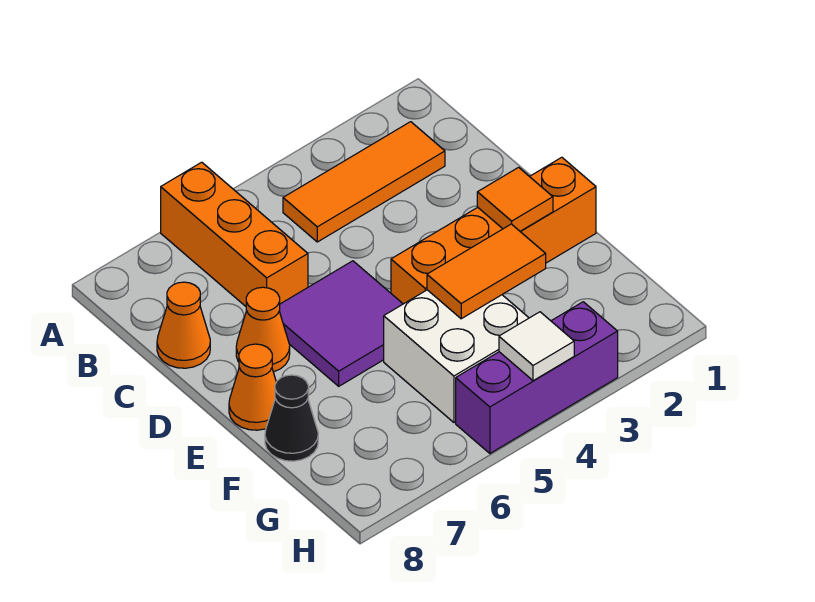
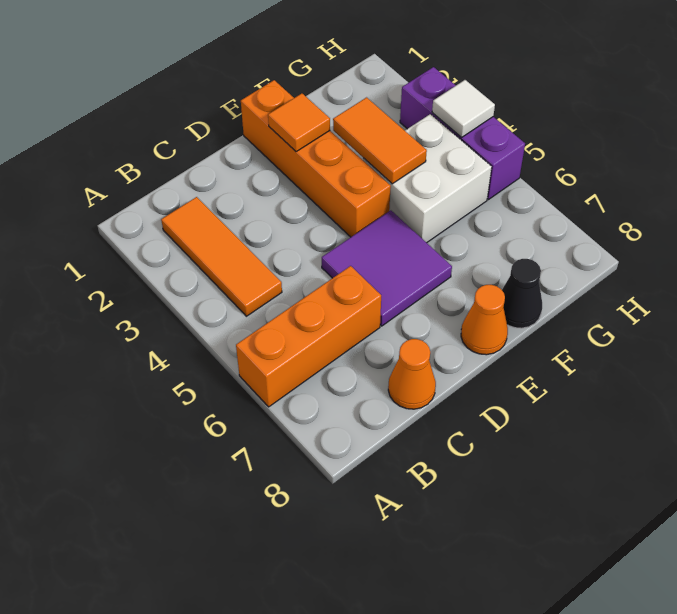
orange cone D7 level 1 -> none

